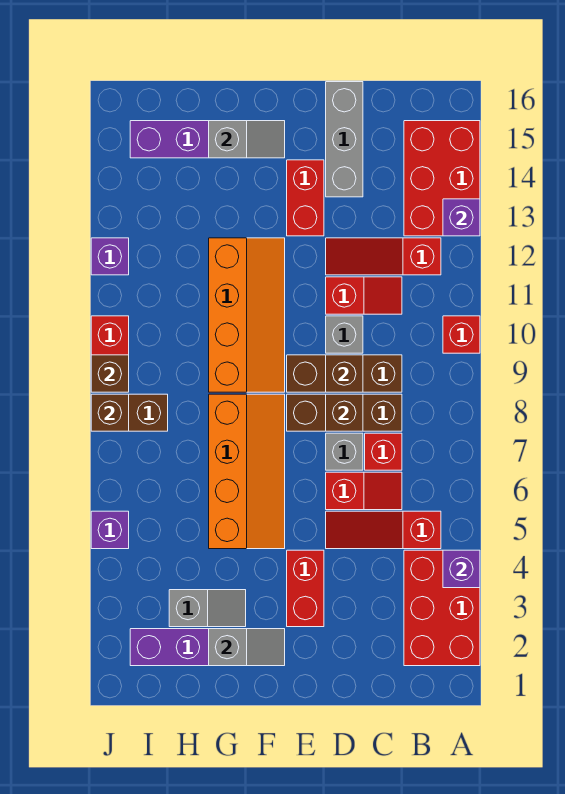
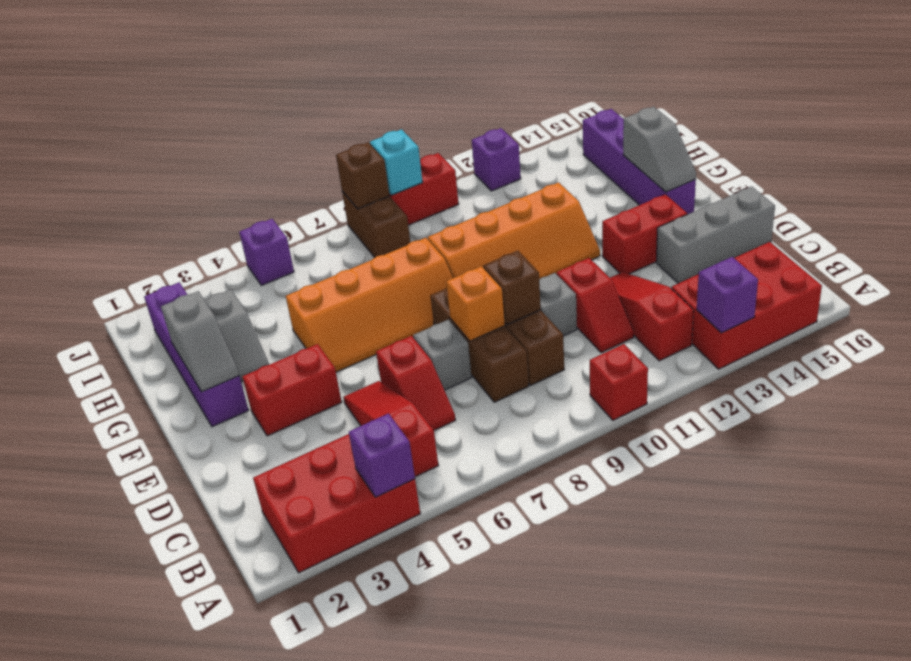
red brick C7 level 1 -> none
brown brick D8 level 2 -> orange brick D8 level 2
brown brick J9 level 2 -> cyan brick J9 level 2

